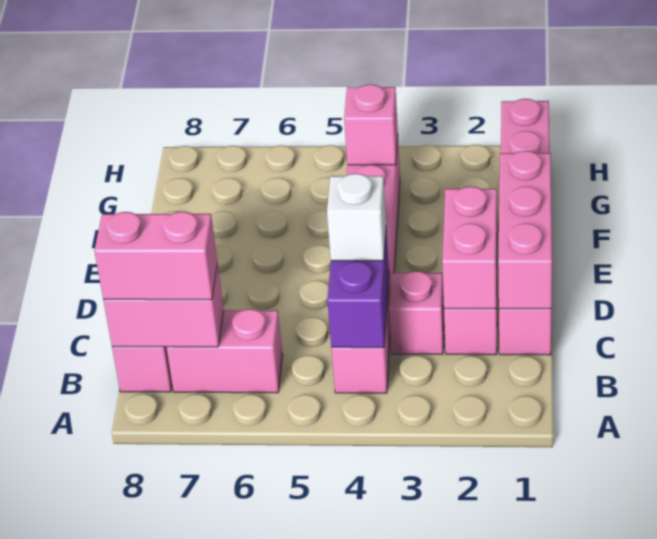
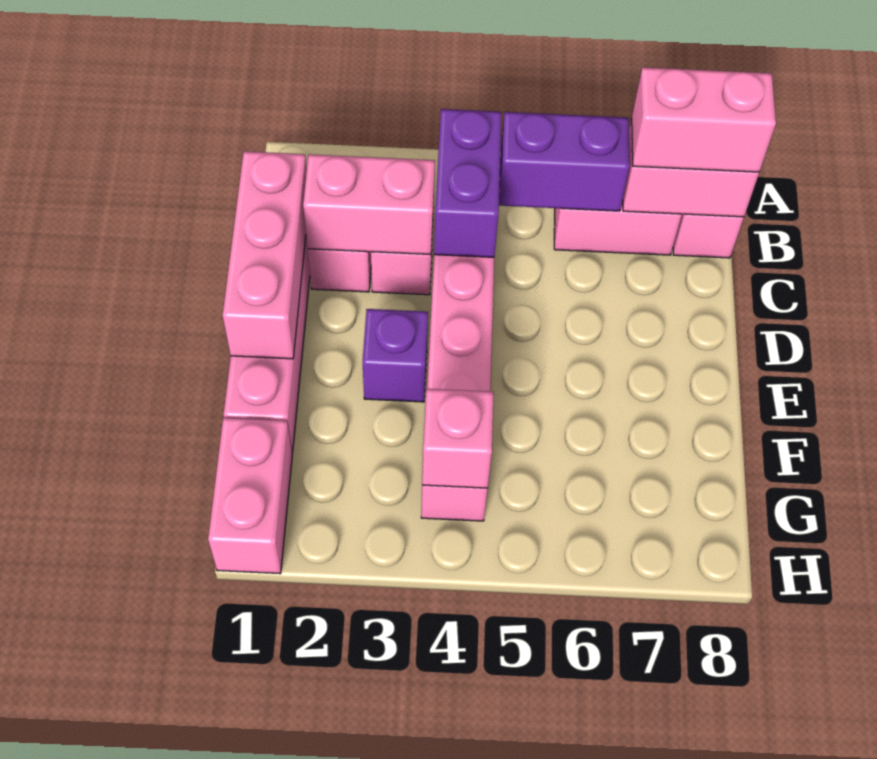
none -> purple brick B5:B6 level 2
pink brick C2:D2 level 2 -> pink brick C2:C3 level 2
white brick C4 level 3 -> none
none -> purple brick E3 level 1

